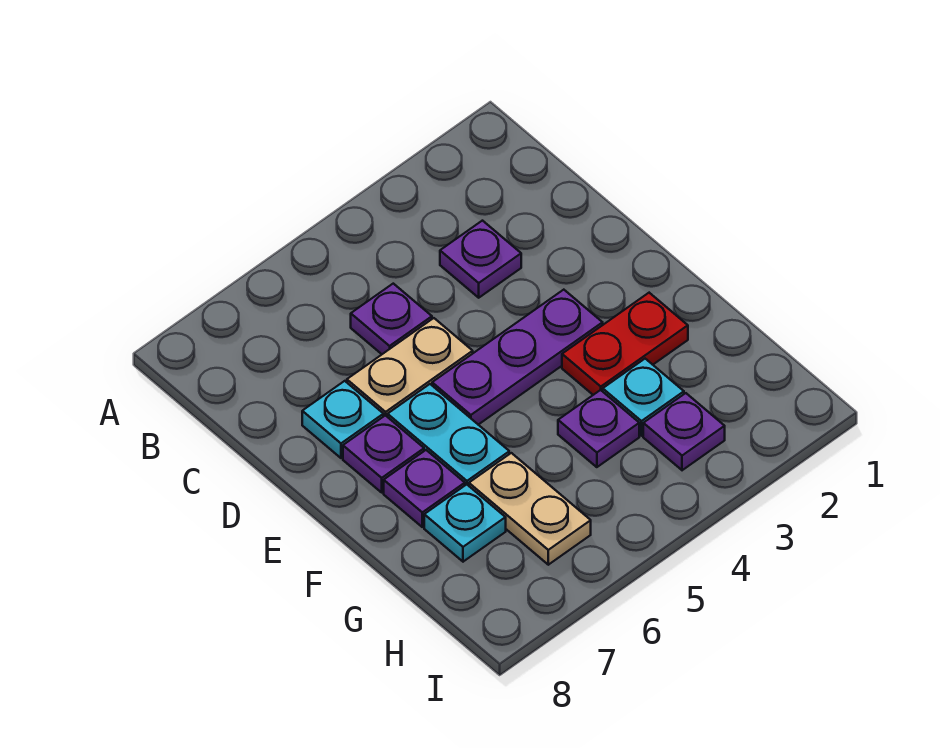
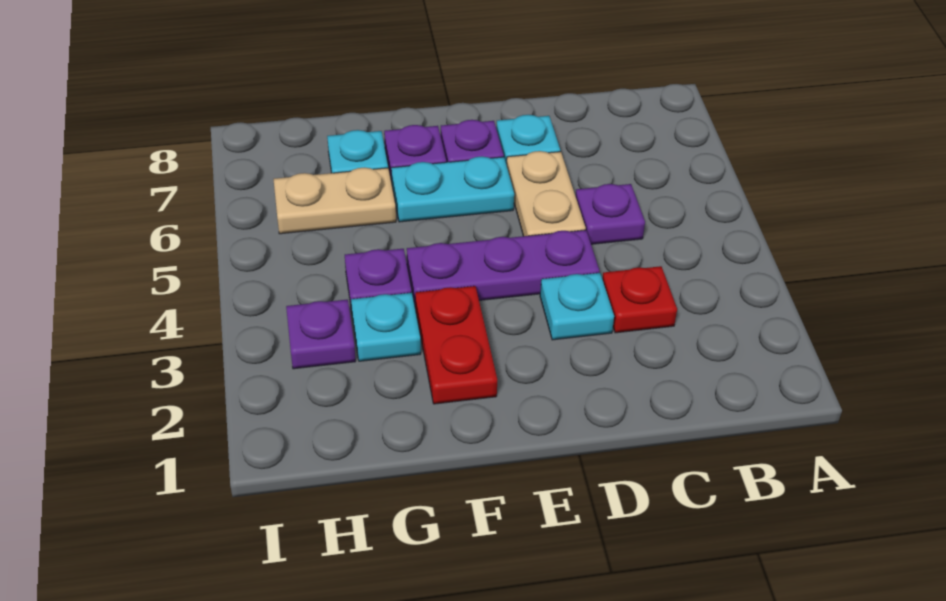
purple plate C3 level 1 -> red plate C3 level 1
none -> cyan plate D3 level 1
purple plate E3:E5 level 1 -> purple plate D4:F4 level 1

